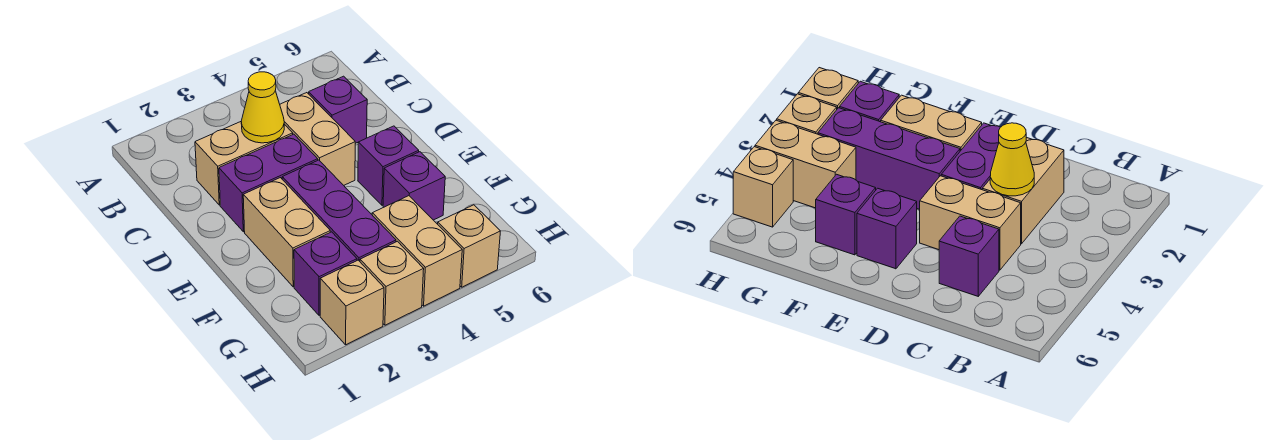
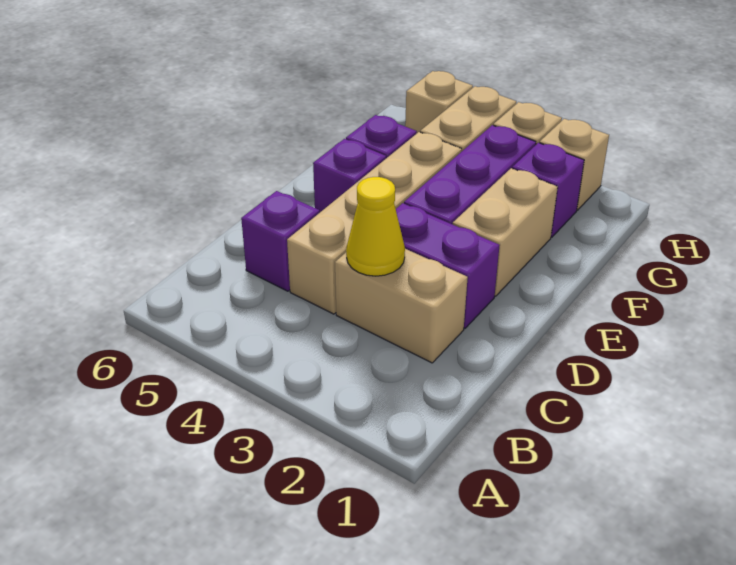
tan brick C4:D4 level 1 -> tan brick C4:F4 level 1

